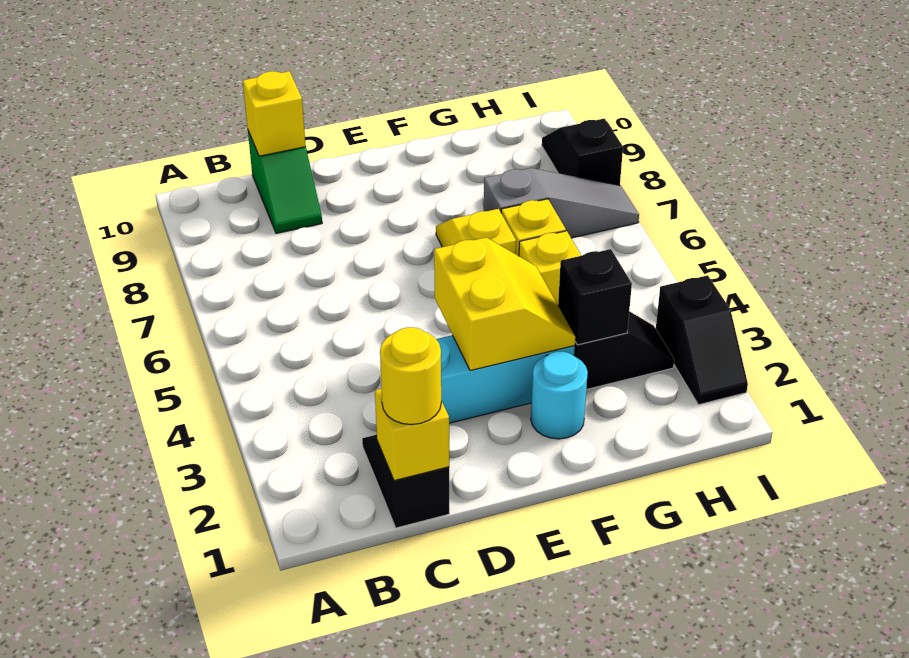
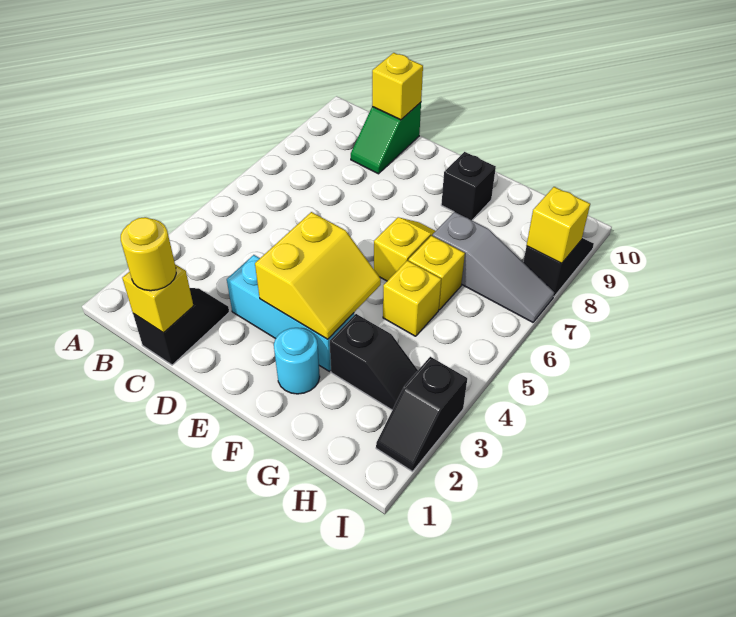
black brick G3 level 2 -> black brick F9 level 1
none -> yellow brick I8 level 2

